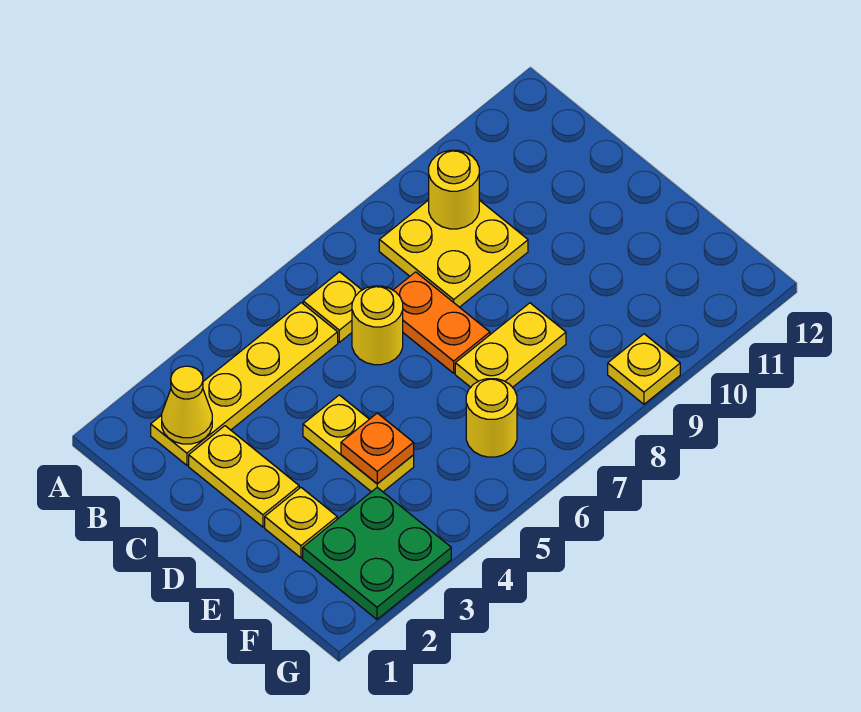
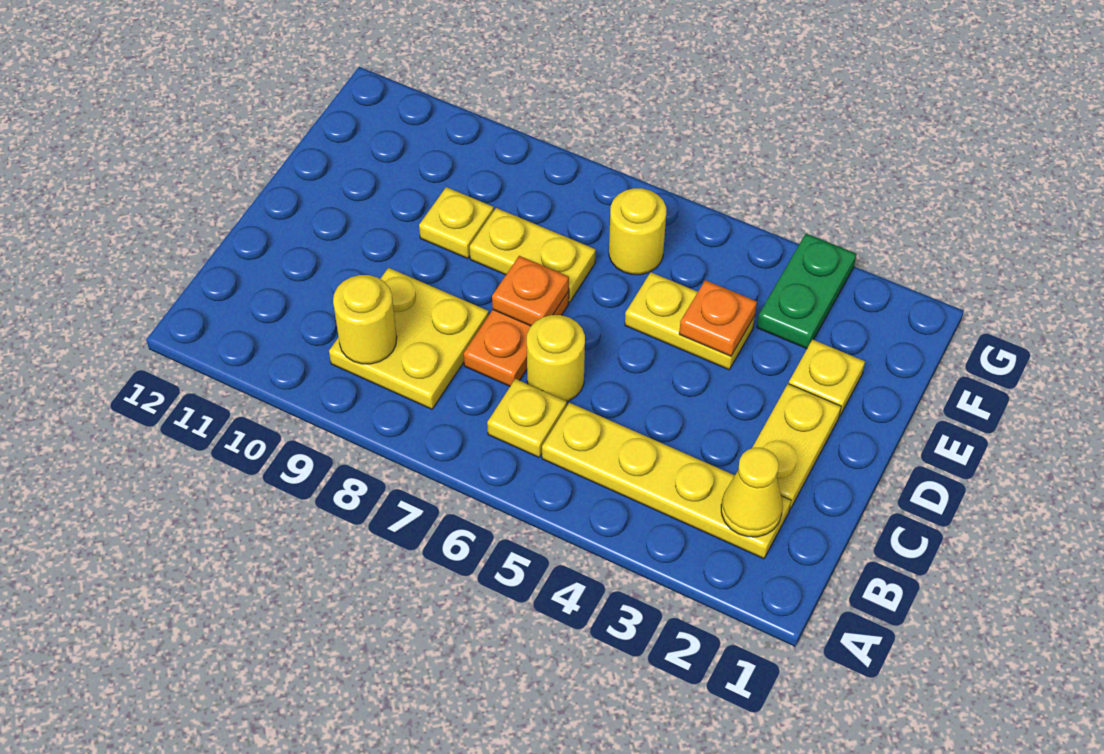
yellow plate D4:E4 level 1 -> yellow plate E4:E5 level 1
none -> orange plate D7 level 2
green plate F2:G3 level 1 -> green plate F3:G3 level 1
yellow plate G9 level 1 -> yellow plate E9 level 1

